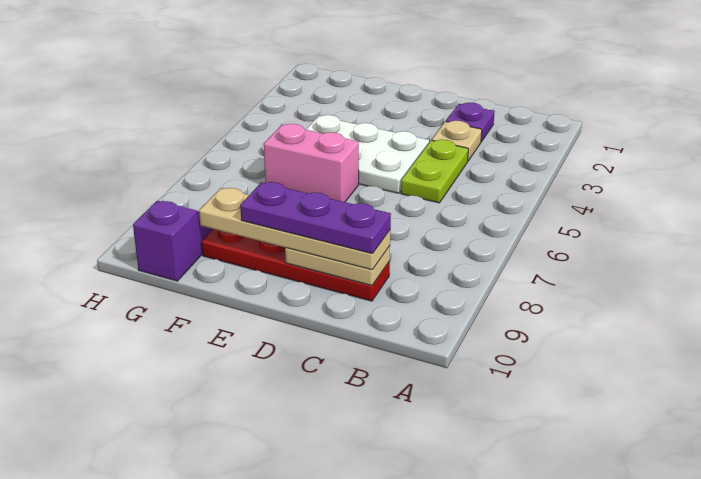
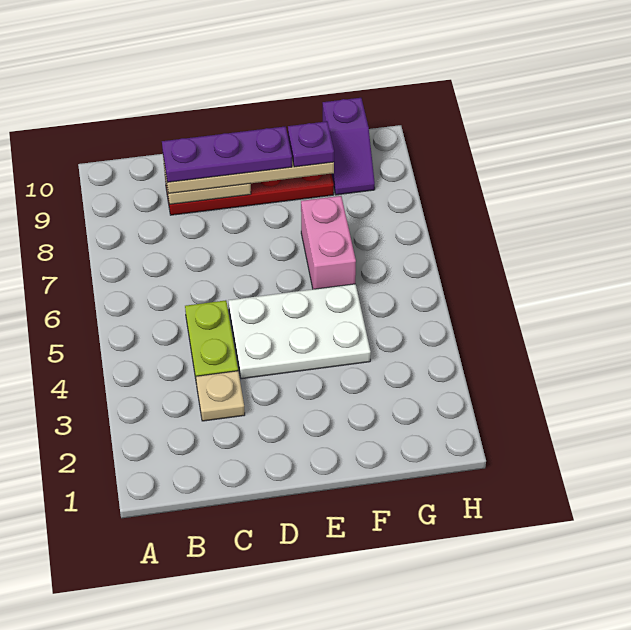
purple plate C2 level 1 -> purple plate F9 level 4
pink brick E6:F6 level 1 -> pink brick F6:F7 level 1

